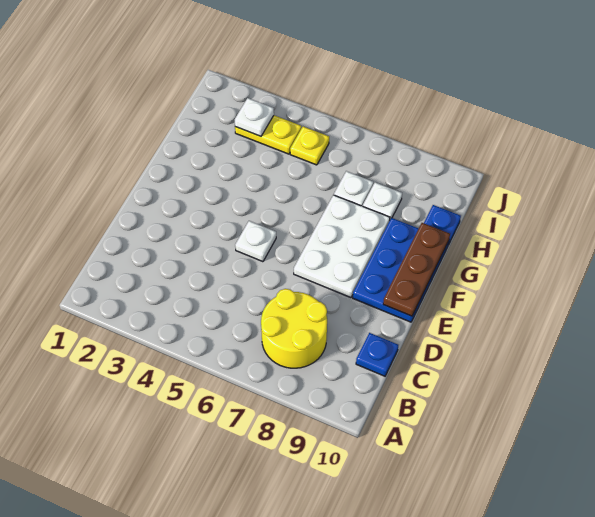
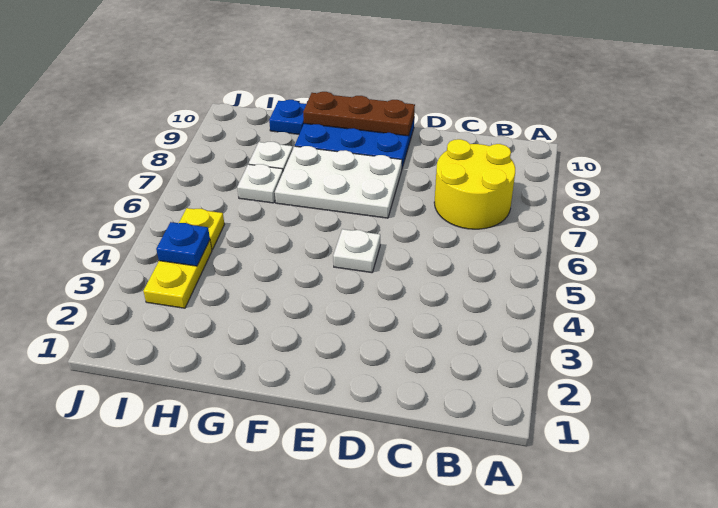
blue plate C10 level 1 -> blue plate I4 level 2
white plate I3 level 2 -> none

